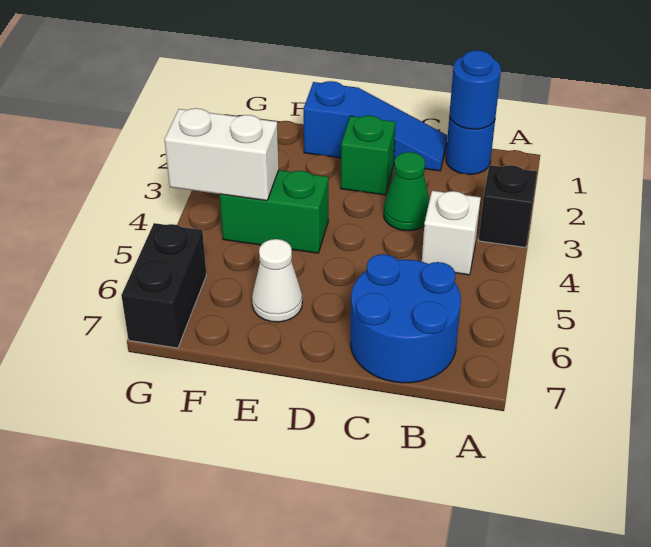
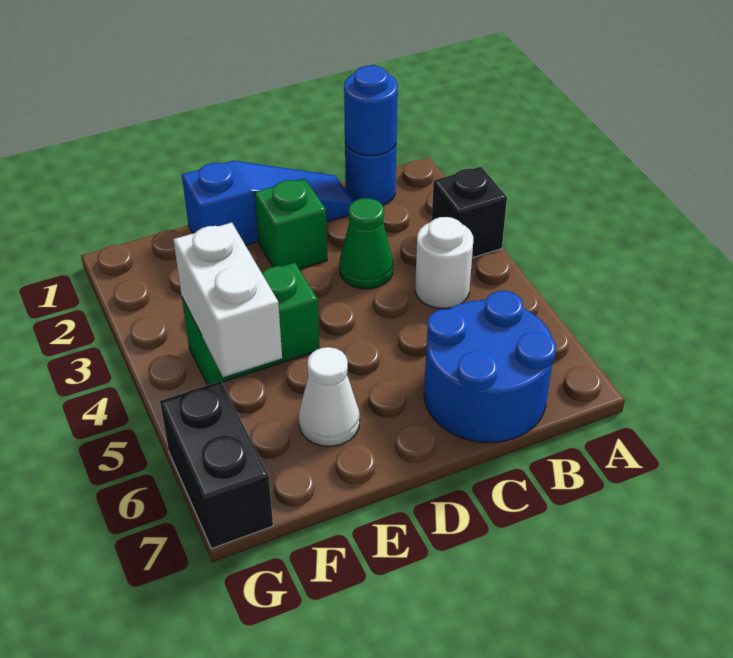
white brick B4 level 1 -> white round brick B4 level 1
white brick F4:G4 level 2 -> white brick F4:F5 level 2

